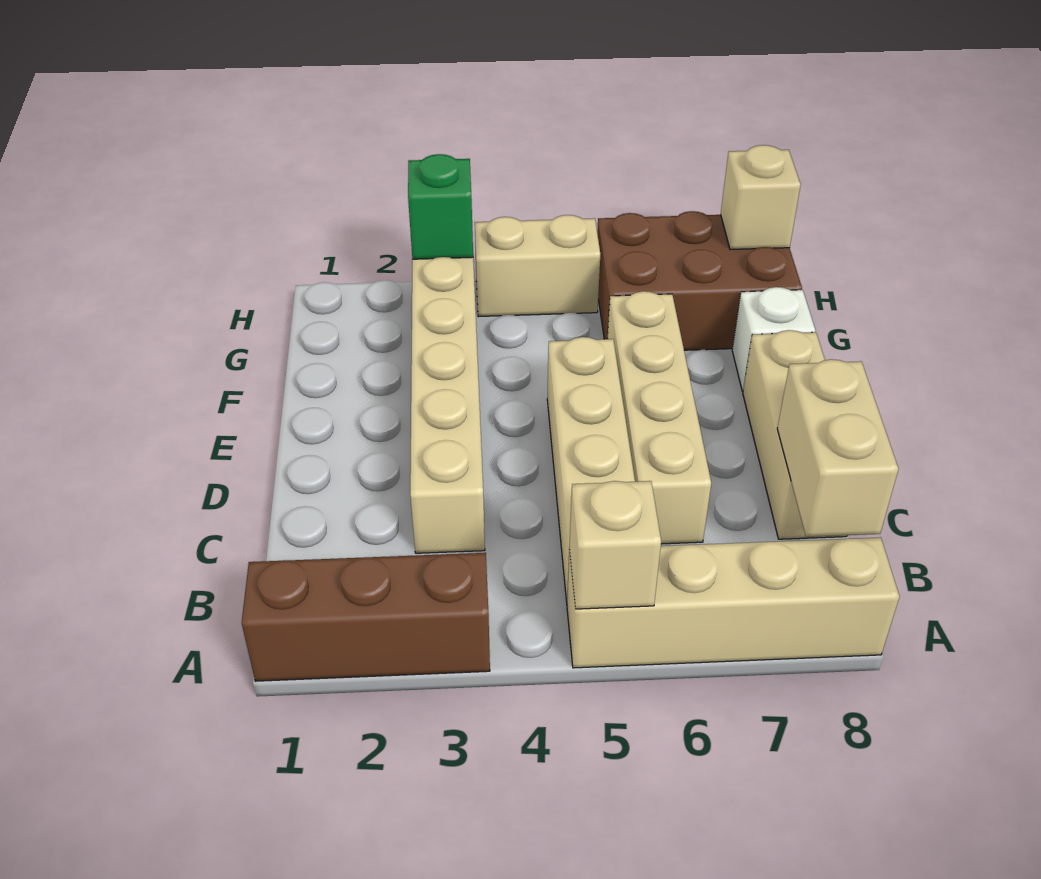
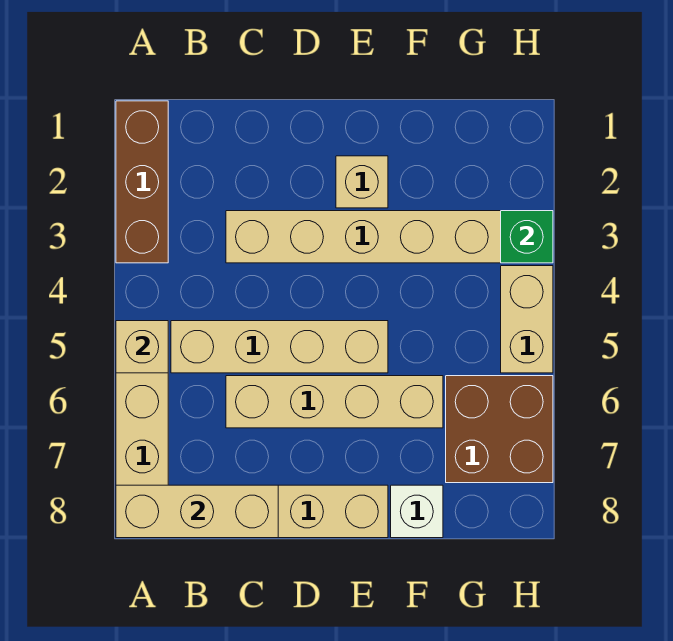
tan brick B8:C8 level 2 -> tan brick A8:C8 level 2
brown brick G6:H8 level 1 -> brown brick G6:H7 level 1
tan brick H8 level 2 -> tan brick E2 level 1

